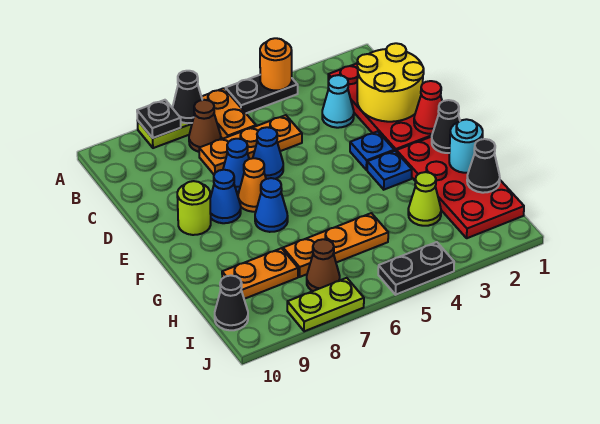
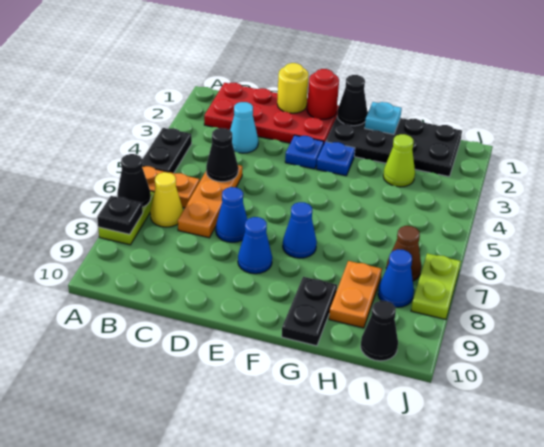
orange round brick A4 level 2 -> none
brown cone B7 level 1 -> yellow cone B7 level 1
yellow round brick C1:D2 level 2 -> yellow round brick D1 level 2
blue cone D6 level 1 -> blue cone I8 level 1
red cone E1 level 2 -> red round brick E1 level 2
orange cone E7 level 1 -> none
lime round brick E9 level 1 -> none
red plate F1:I2 level 1 -> black plate F1:I2 level 1
cyan round brick G1 level 2 -> cyan plate G1 level 2
black cone H1 level 2 -> black cone C5 level 2
orange plate H5:H7 level 1 -> none
black plate J4:J5 level 1 -> black plate G9:G10 level 1

